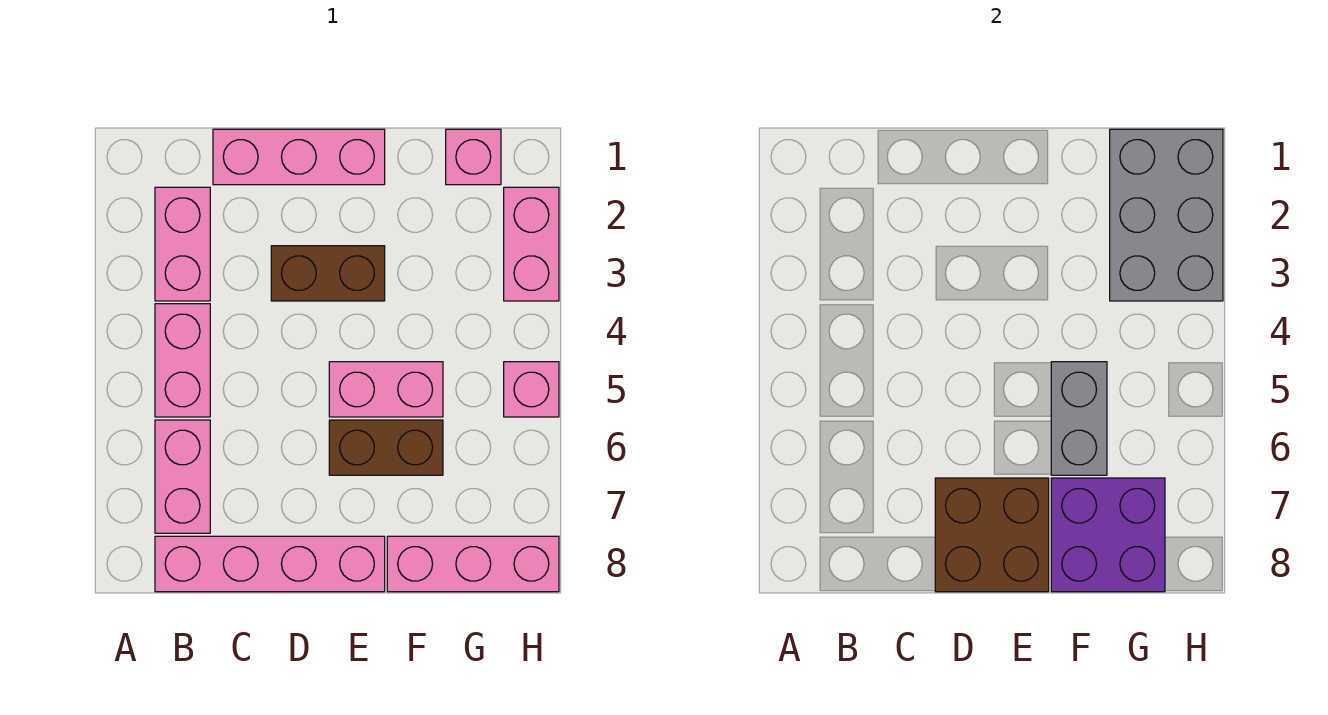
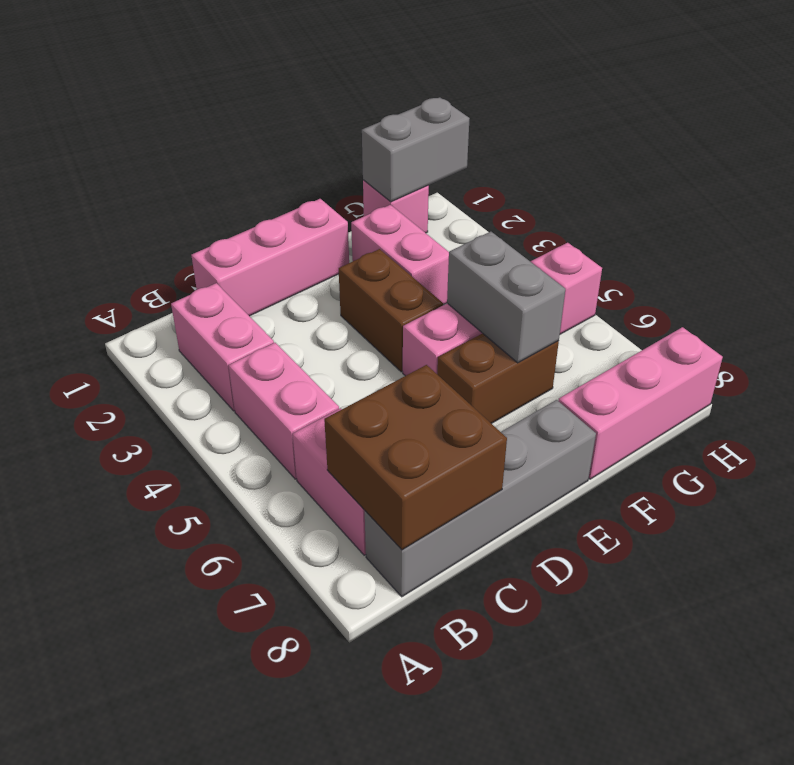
pink brick B8:E8 level 1 -> grey brick B8:E8 level 1
brown brick D3:E3 level 1 -> brown brick E3:E4 level 1
brown brick D7:E8 level 2 -> brown brick B7:C8 level 2
purple brick F7:G8 level 2 -> none
grey brick G1:H3 level 2 -> grey brick G1:H1 level 2
pink brick H2:H3 level 1 -> pink brick F2:F3 level 1

